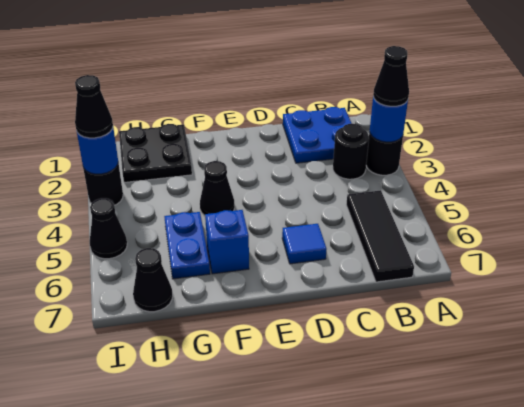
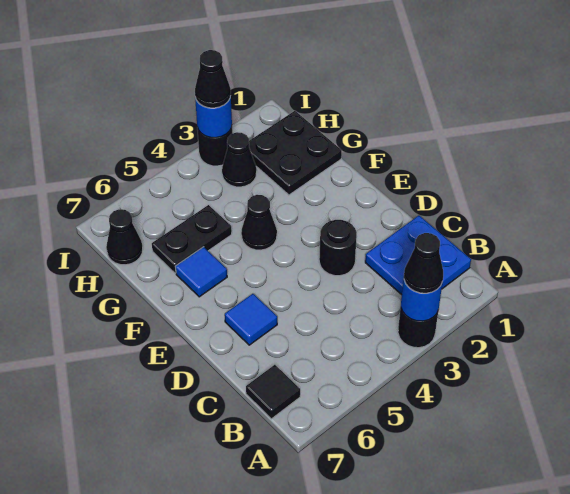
black round brick B3 level 1 -> black round brick D3 level 1
black tile B5:B7 level 1 -> black tile B7 level 1
blue brick F6 level 1 -> blue tile F6 level 1
blue plate G5:G6 level 1 -> black plate G5:G6 level 1
black cone I5 level 1 -> black cone H3 level 1

